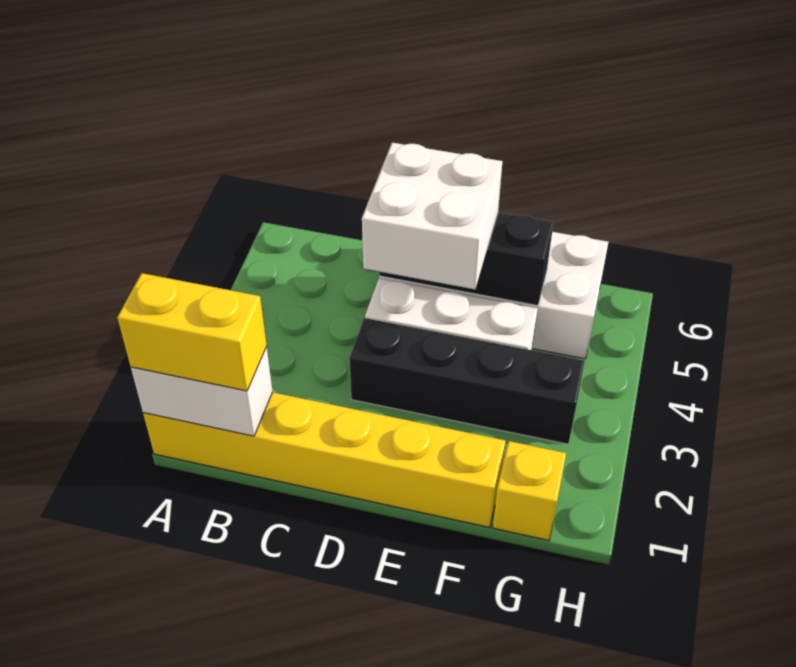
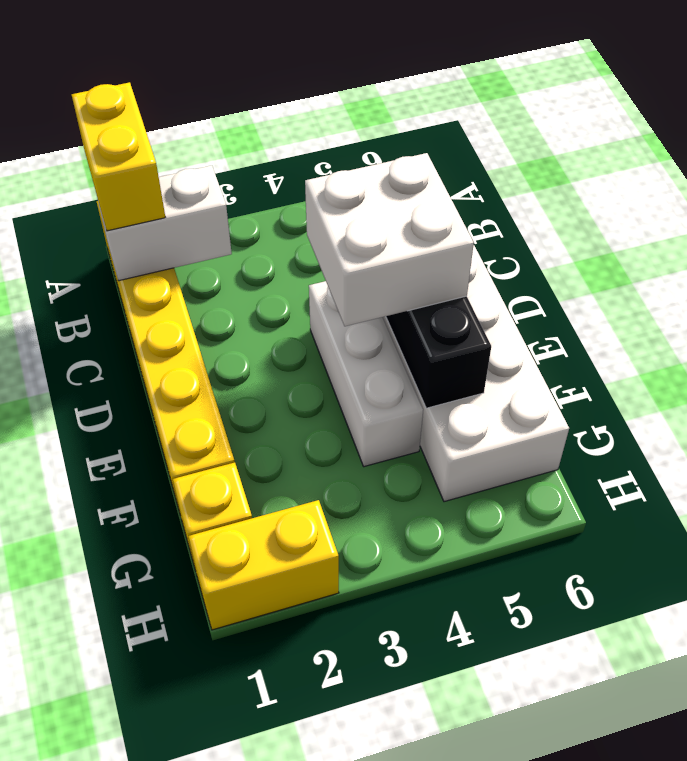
white brick A1:B1 level 2 -> white brick B1:B2 level 2
black brick D3:G3 level 1 -> none
none -> yellow brick H1:H2 level 1

